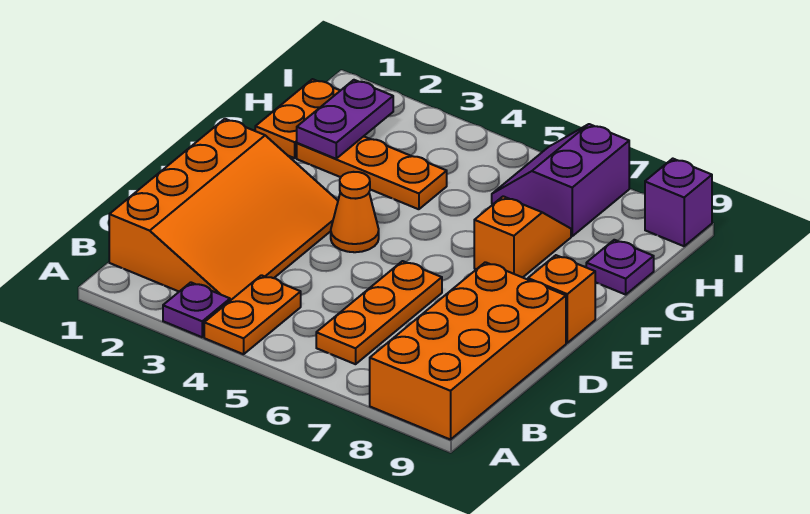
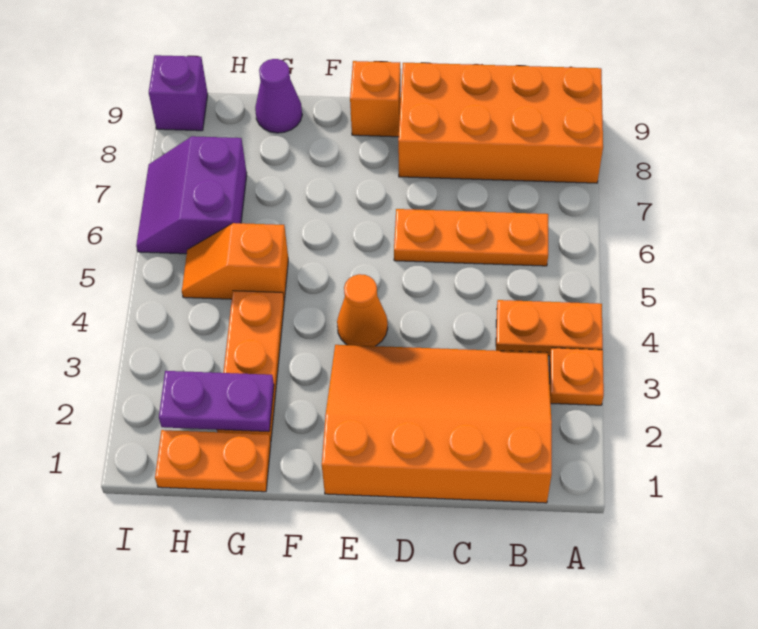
purple plate A3 level 1 -> orange plate A3 level 1
orange slope F7:G7 level 1 top F -> orange slope G5:H5 level 1 top G
purple plate G9 level 1 -> purple cone G9 level 1
purple slope H6:I7 level 1 top 7 -> purple slope H6:I7 level 1 top H

